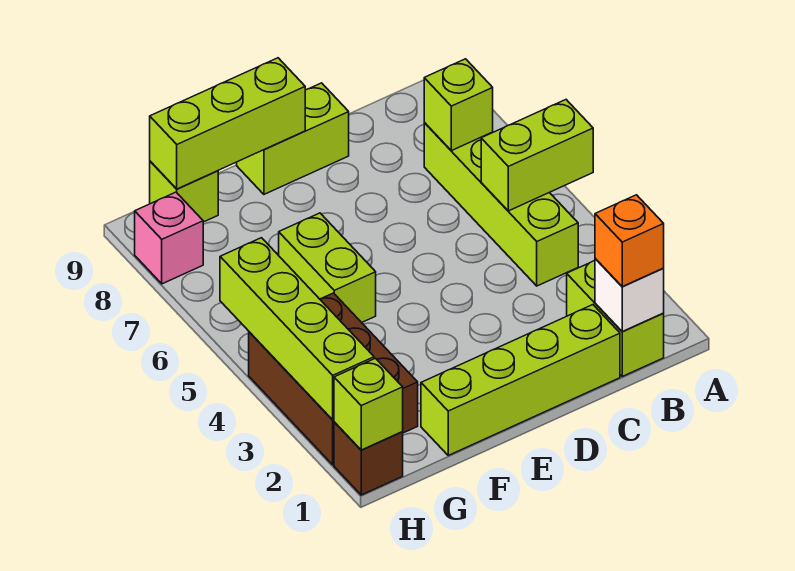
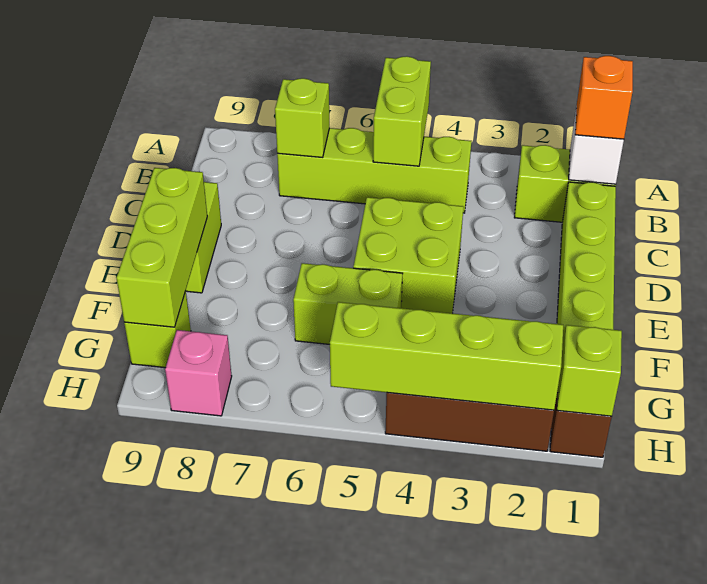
none -> lime brick D4:E5 level 1

